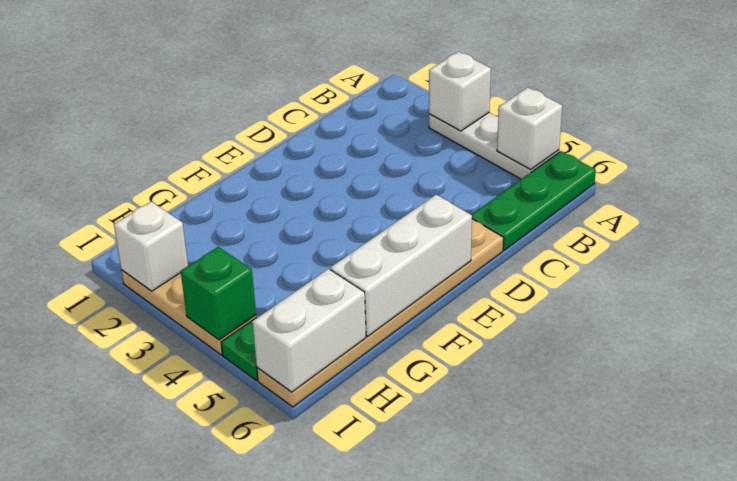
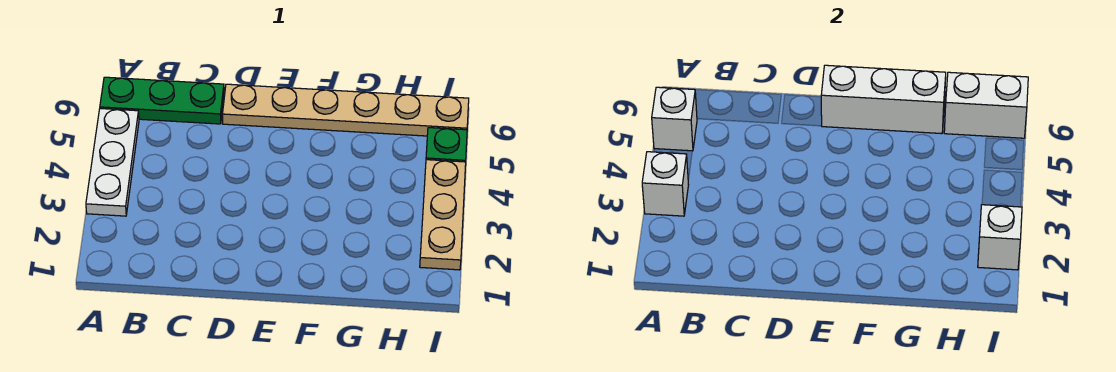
green brick I4 level 2 -> none

